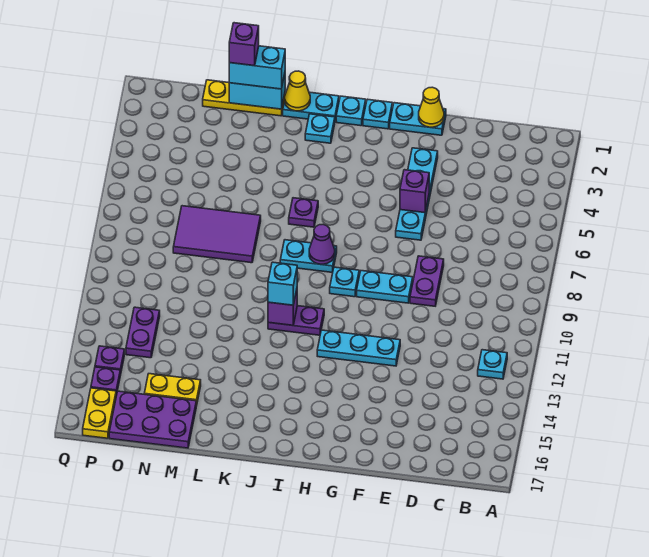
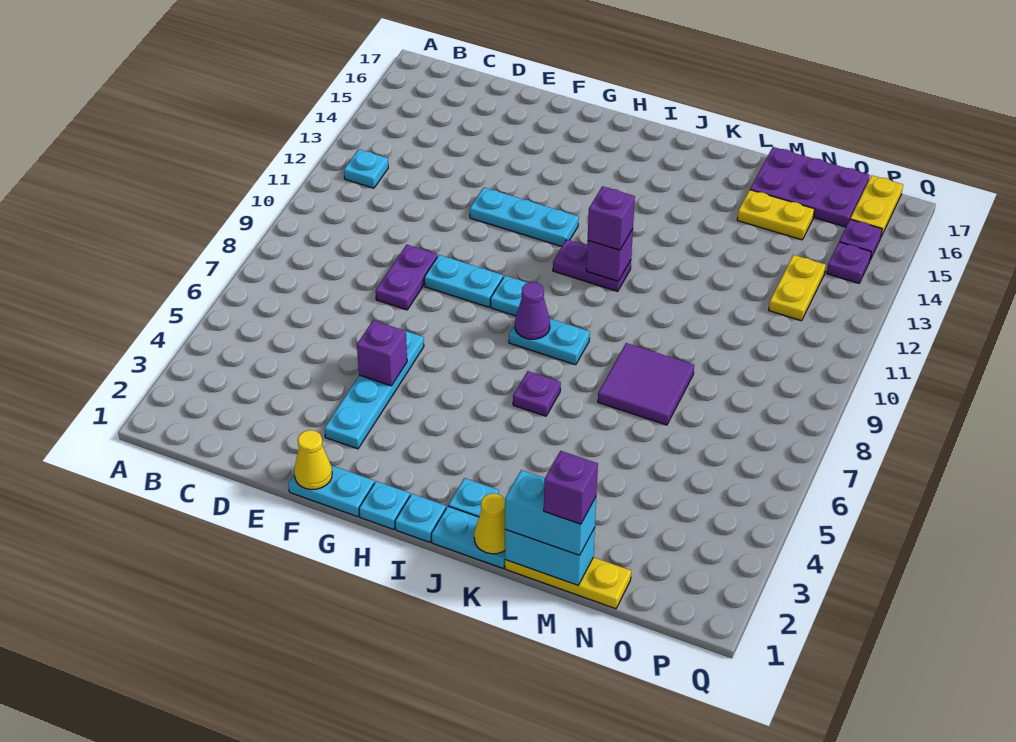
cyan brick J11 level 3 -> purple brick J11 level 3
purple tile L7:N8 level 1 -> purple tile L7:M8 level 1
purple plate O12:O13 level 1 -> yellow plate O12:O13 level 1

